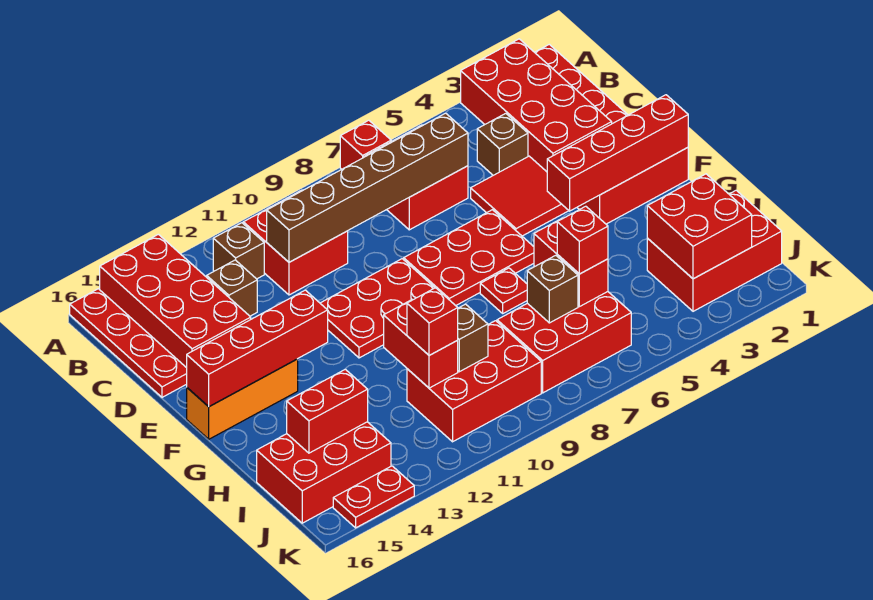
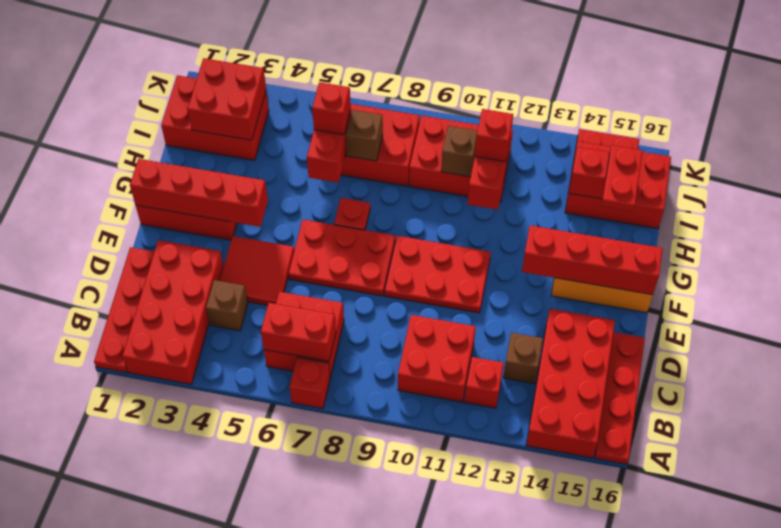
none -> red brick B6:B7 level 2
brown brick B12 level 1 -> red brick B12 level 1
brown brick C6:C11 level 2 -> none
none -> red plate H15:I15 level 3

